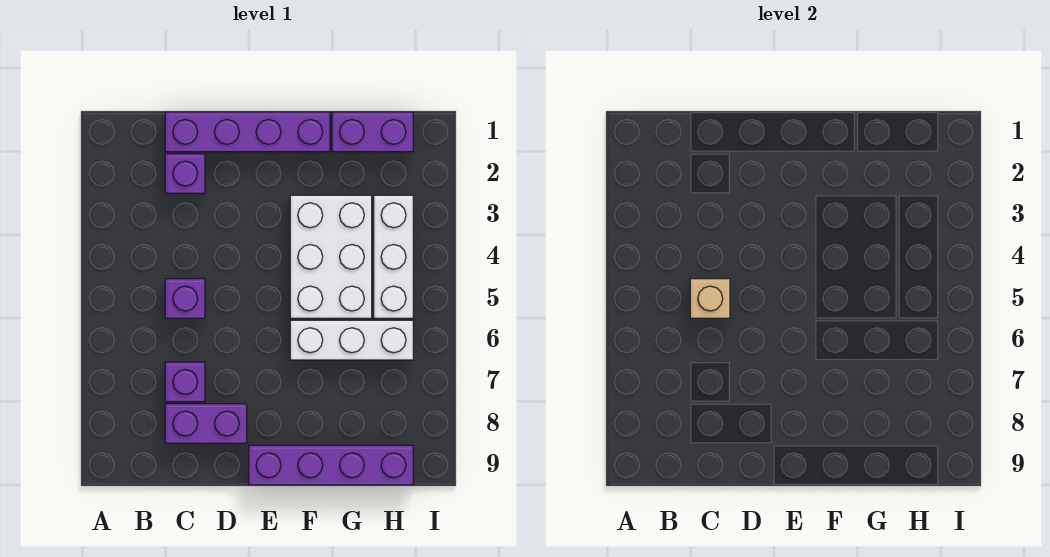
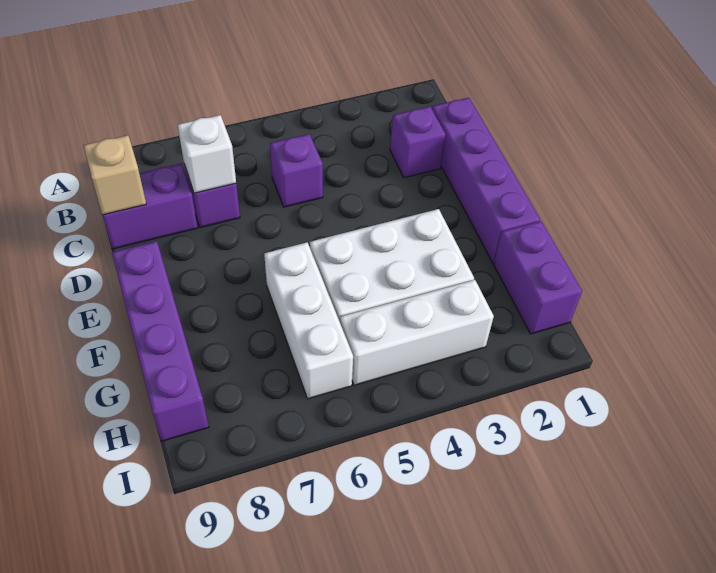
tan brick C5 level 2 -> tan brick C9 level 2
none -> white brick C7 level 2
purple brick C8:D8 level 1 -> purple brick C8:C9 level 1

